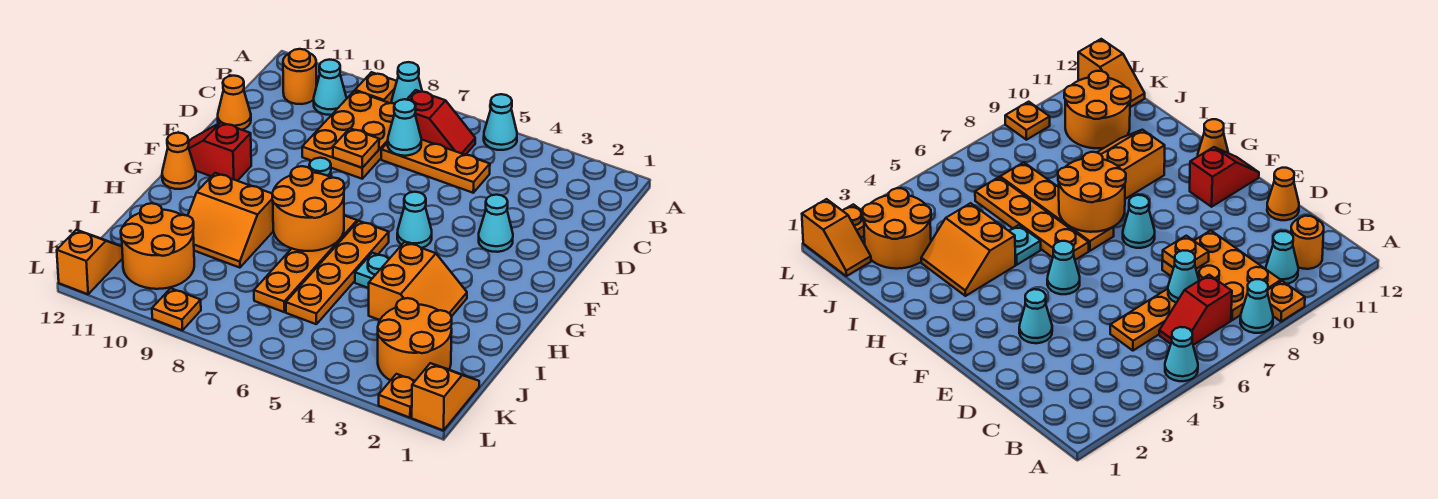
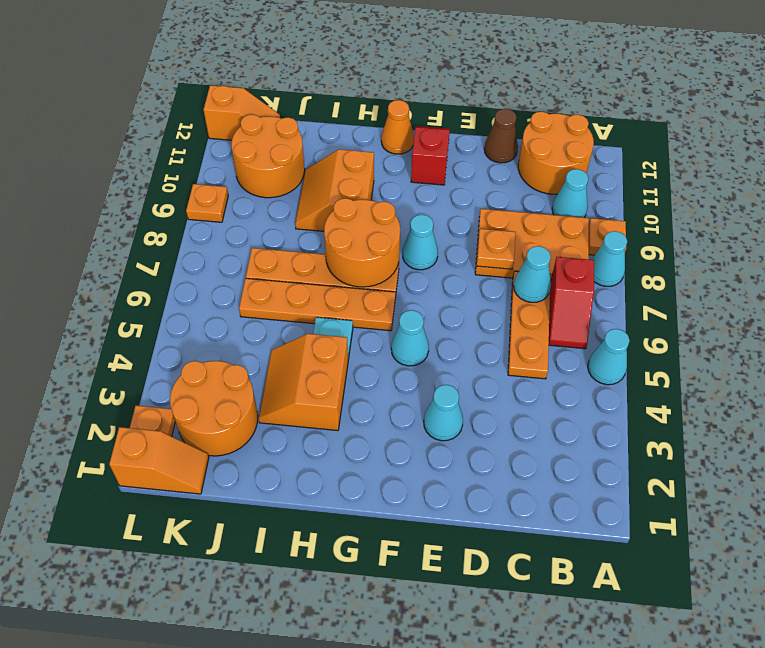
orange round brick B11 level 1 -> orange round brick B11:C12 level 1
orange cone D12 level 1 -> brown cone D12 level 1
orange slope H3:I4 level 1 top 4 -> orange slope H3:I4 level 1 top H

